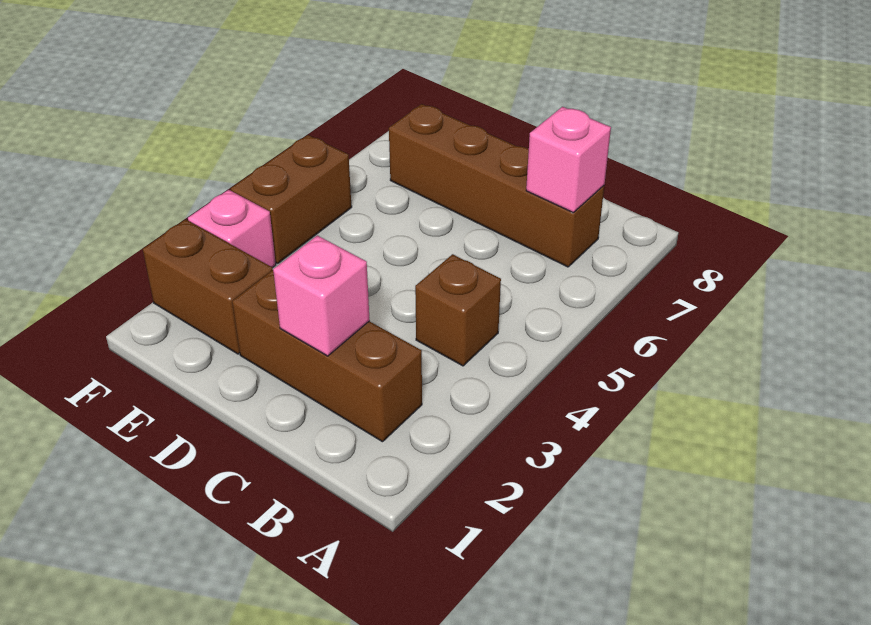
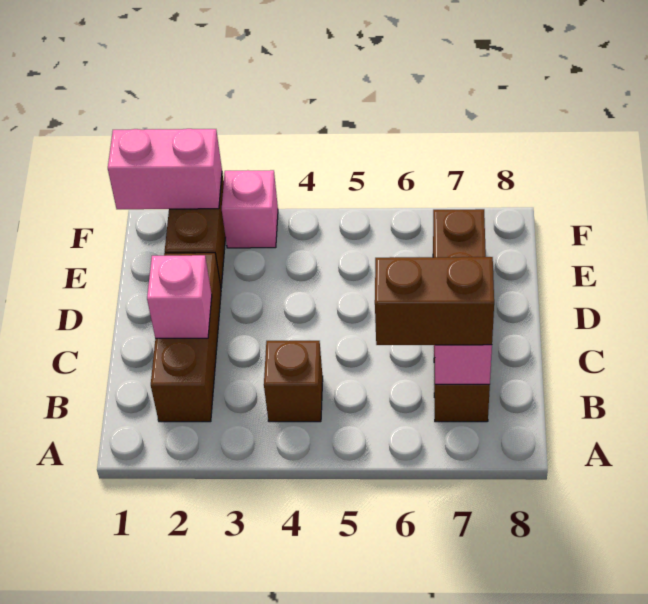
none -> pink brick F1:F2 level 2
brown brick F4:F5 level 1 -> brown brick B6:B7 level 3

